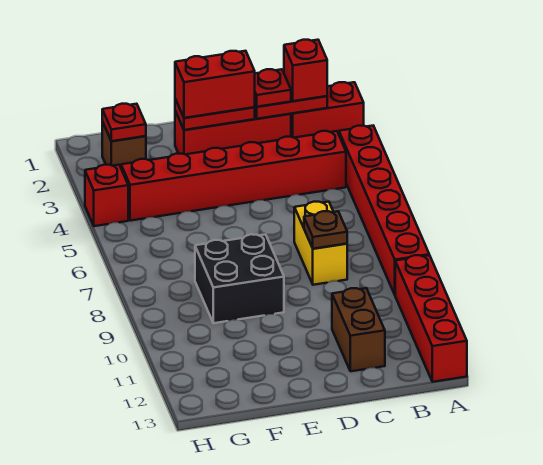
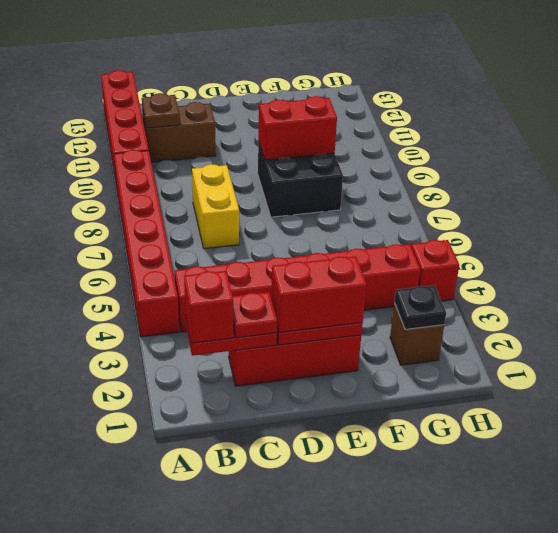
red brick A2:B2 level 1 -> red brick E9:F9 level 2
brown plate C8 level 2 -> brown plate B11 level 2
brown brick C11:C12 level 1 -> brown brick B11:C11 level 1
red plate G2 level 2 -> black plate G2 level 2

